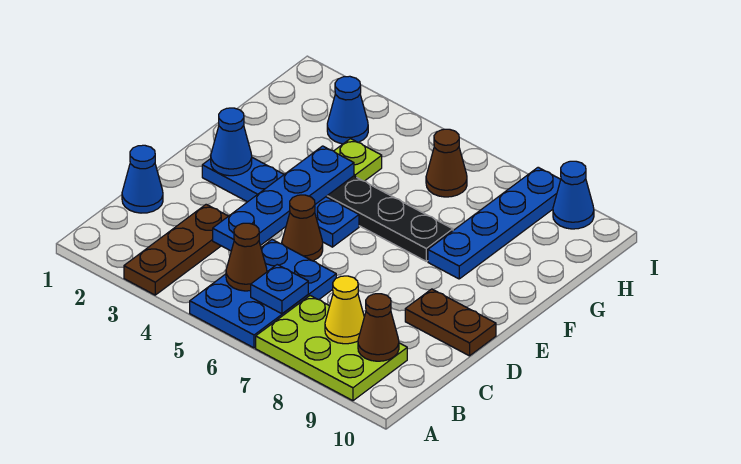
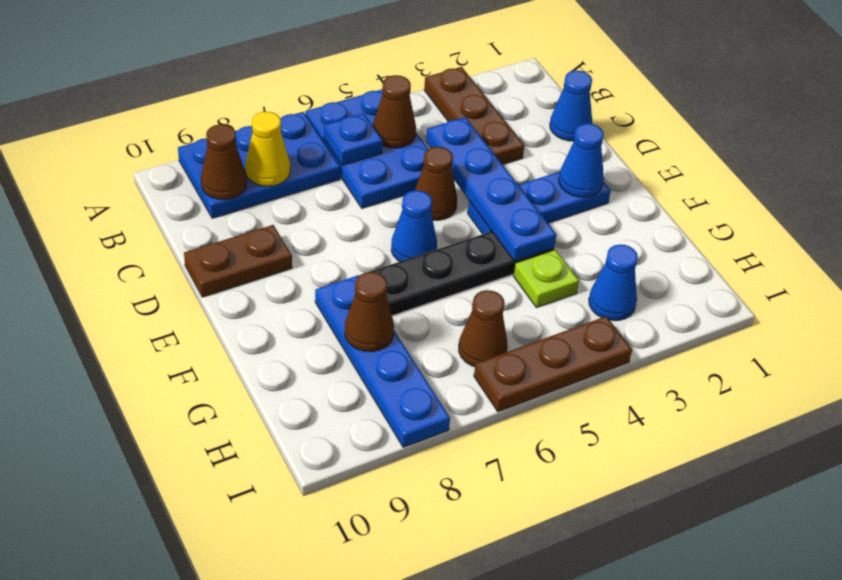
lime plate A7:B9 level 1 -> blue plate A7:B9 level 1
blue plate E2:E5 level 1 -> blue plate E2:E4 level 1
none -> brown cone G8 level 2
none -> brown plate I4:I6 level 1
blue cone I9 level 1 -> blue cone E6 level 1

